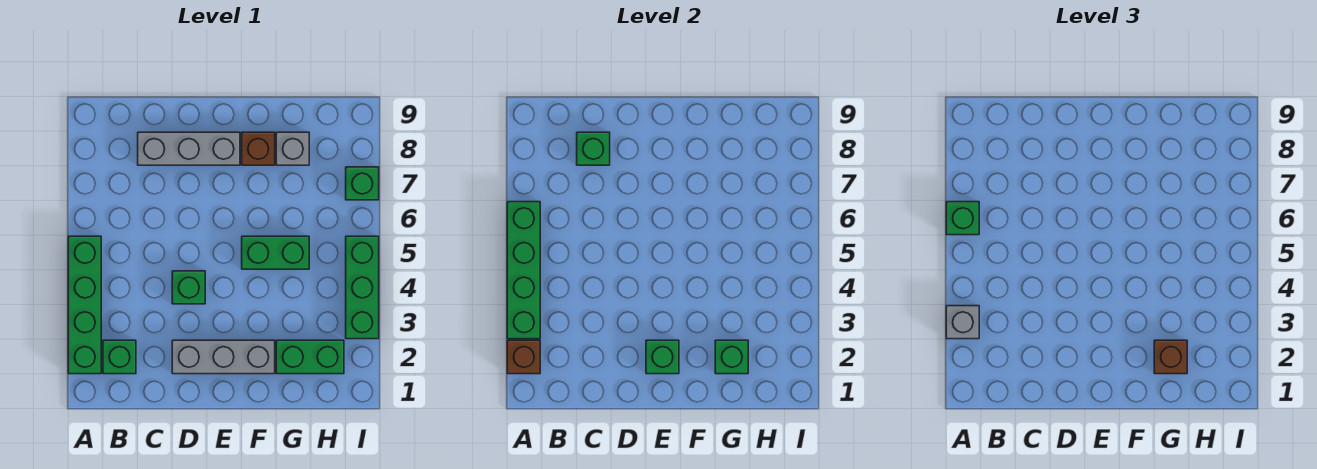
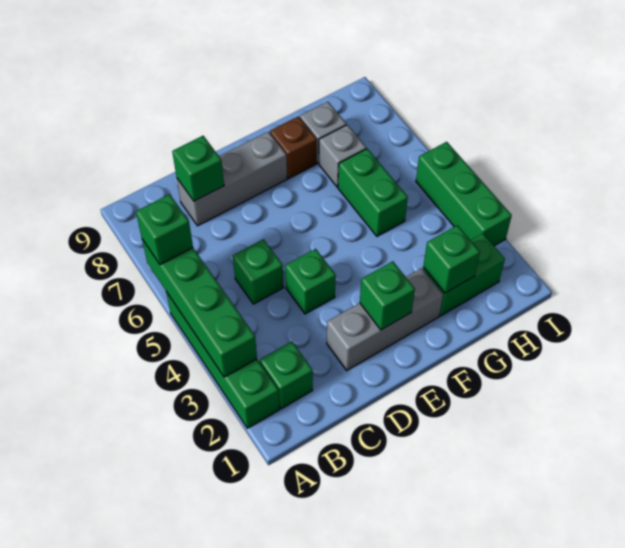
brown brick A2 level 2 -> none
grey brick A3 level 3 -> grey brick G7 level 1
green brick F5:G5 level 1 -> green brick G5:G6 level 1
brown brick G2 level 3 -> none
green brick I7 level 1 -> green brick C5 level 1

